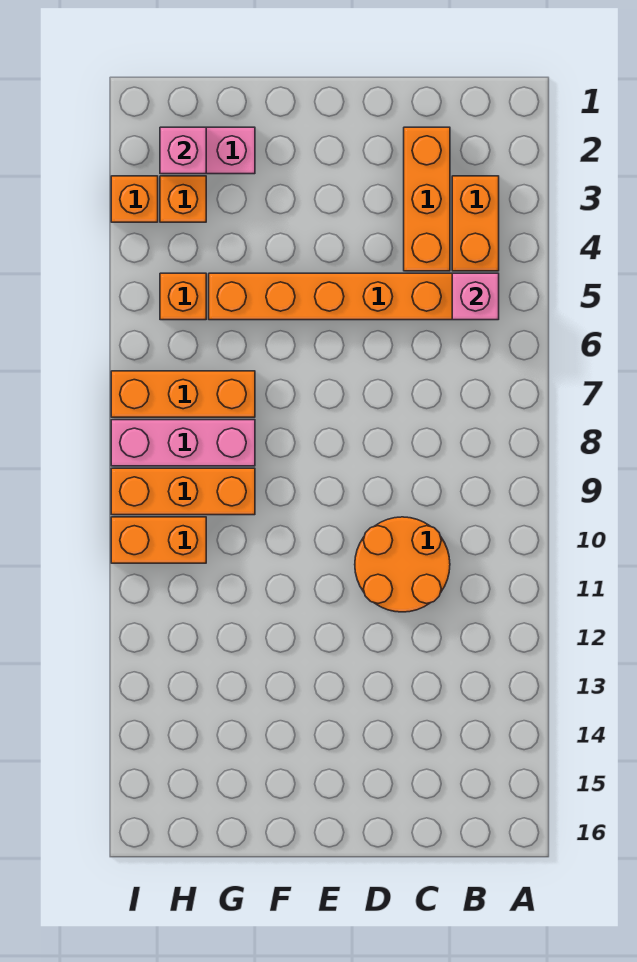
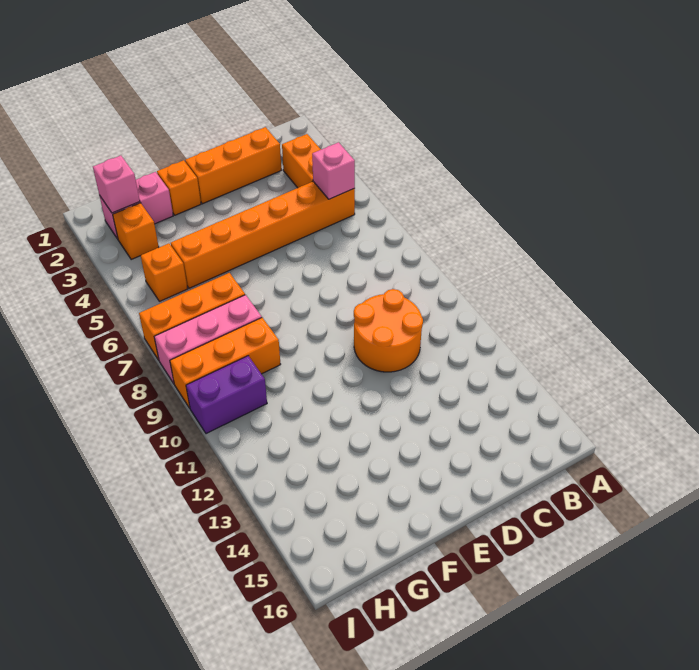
orange brick C2:C4 level 1 -> orange brick C2:E2 level 1
orange brick H10:I10 level 1 -> purple brick H10:I10 level 1
orange brick I3 level 1 -> orange brick F2 level 1

